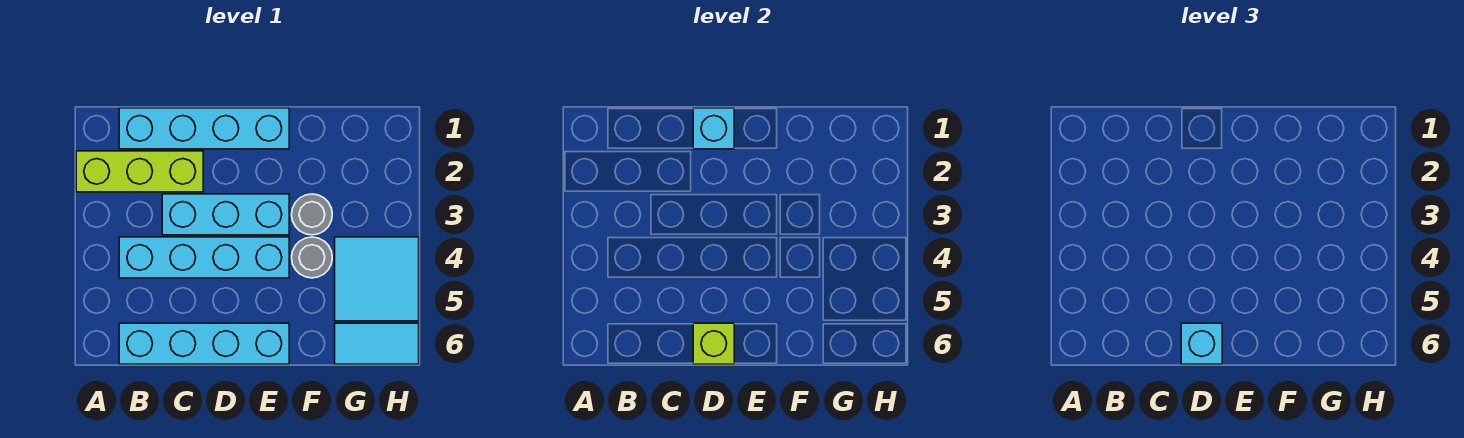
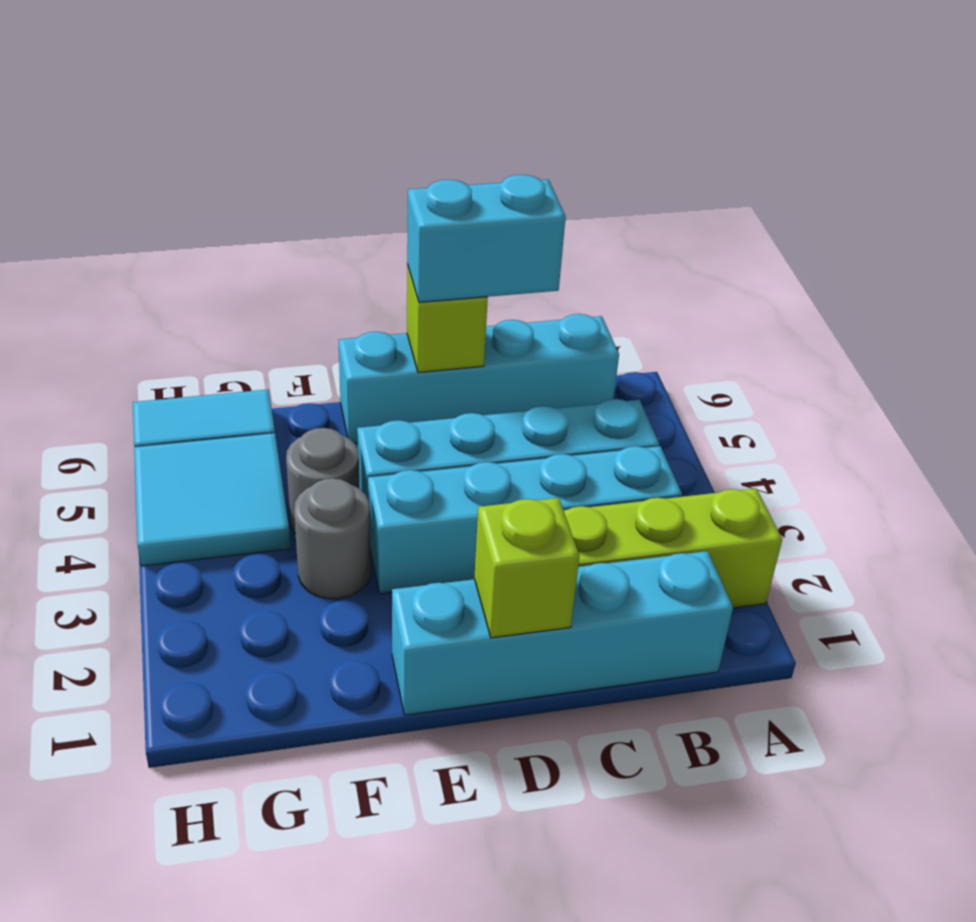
cyan brick C3:E3 level 1 -> cyan brick B3:E3 level 1
cyan brick D1 level 2 -> lime brick D1 level 2
cyan brick D6 level 3 -> cyan brick C6:D6 level 3

